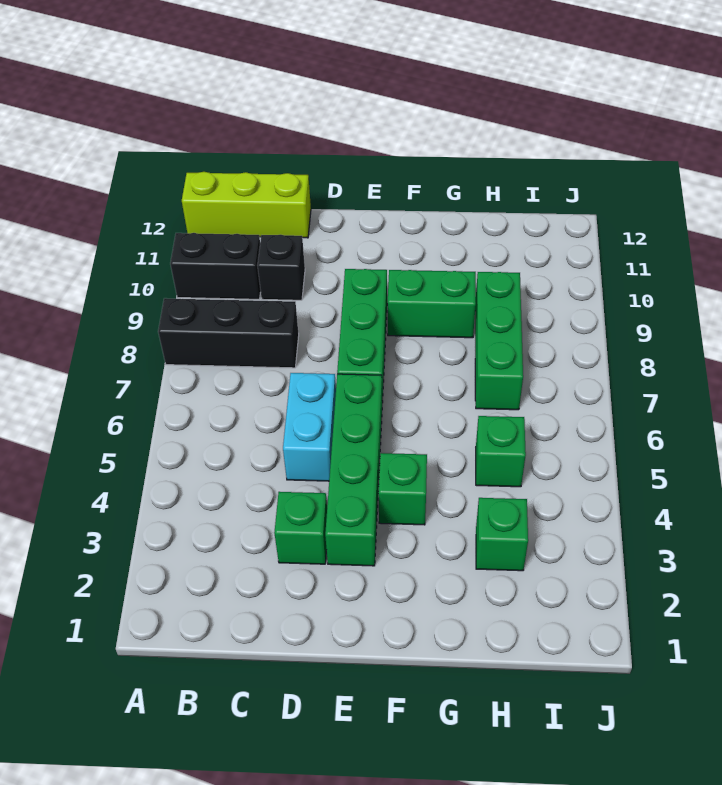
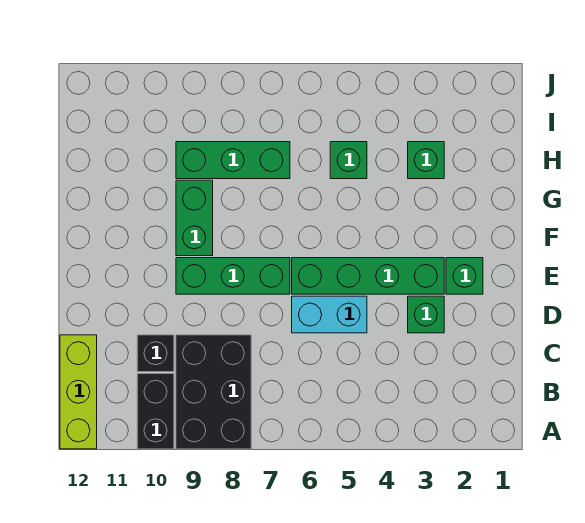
black brick A8:C8 level 1 -> black brick A8:C9 level 1
green brick F4 level 1 -> green brick E2 level 1

